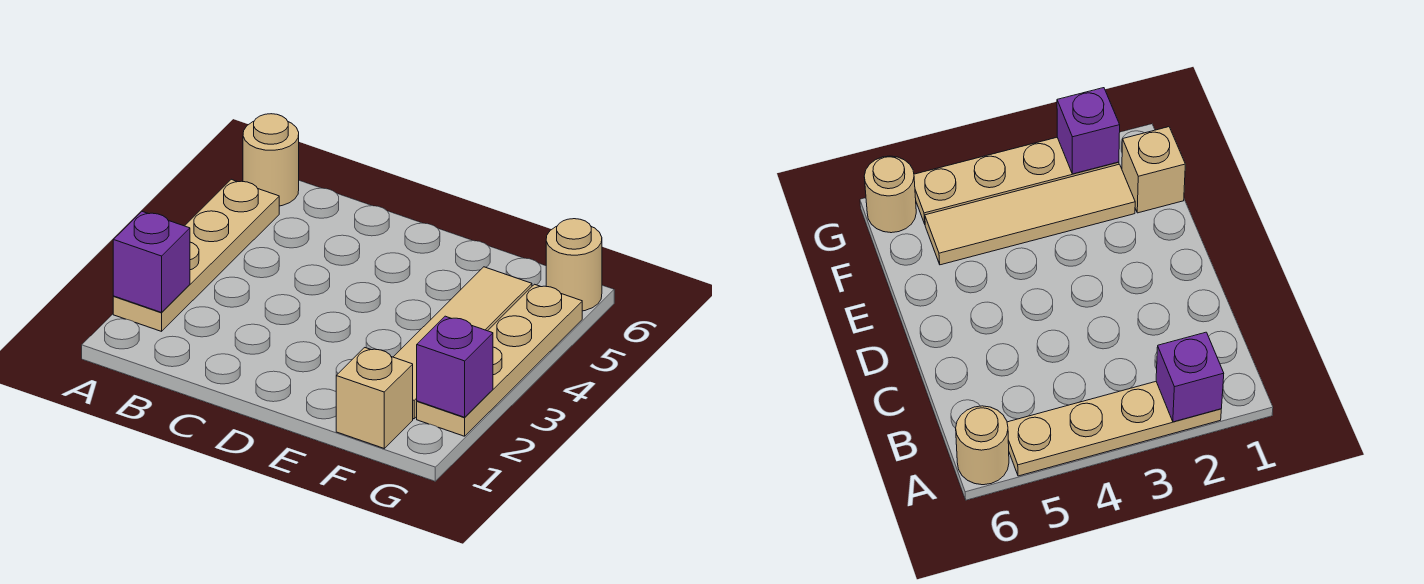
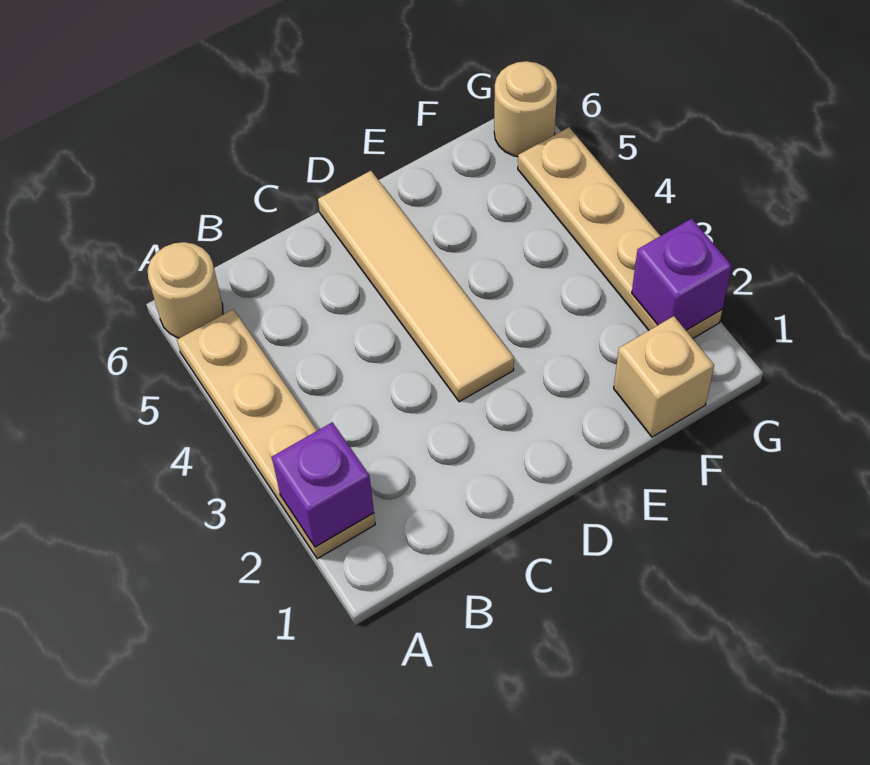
tan tile F2:F5 level 1 -> tan tile D3:D6 level 1

